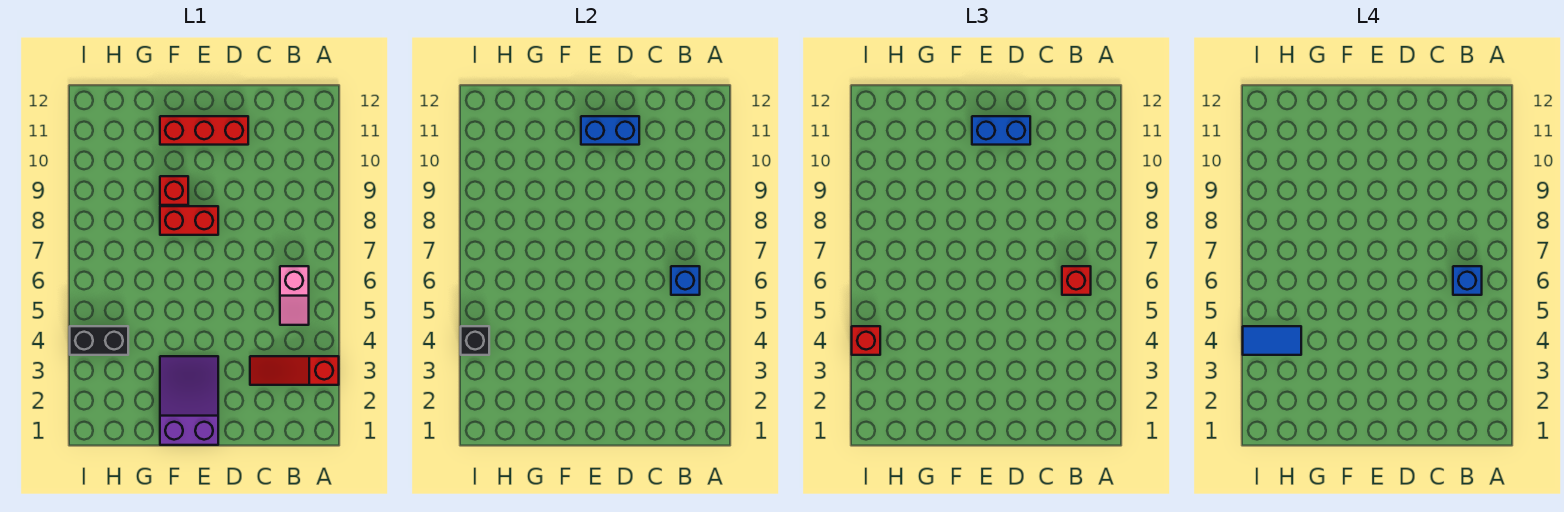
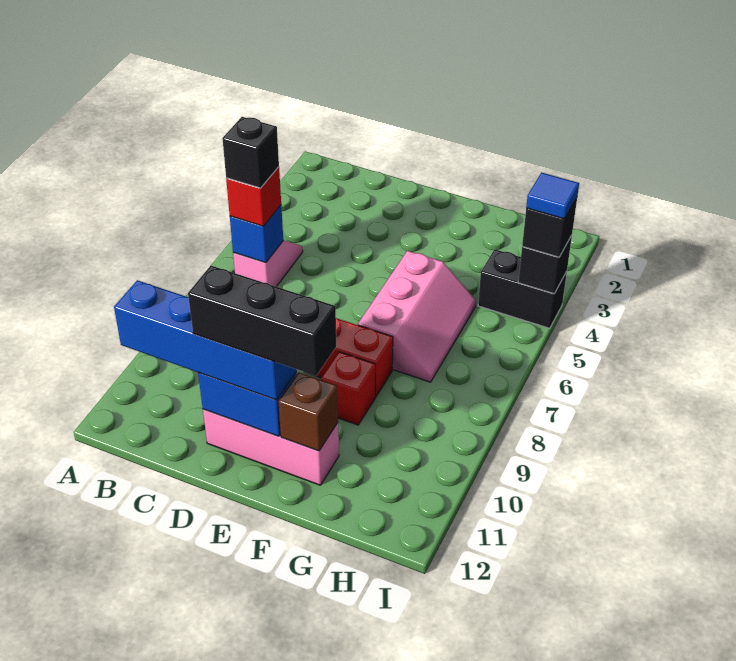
red slope A3:C3 level 1 top A -> none
blue brick B6 level 4 -> black brick B6 level 4
red brick D11:F11 level 1 -> pink brick D11:F11 level 1
blue brick D11:E11 level 3 -> blue brick B11:E11 level 3
none -> black brick D11:F11 level 4
purple slope E1:F3 level 1 top 1 -> none
none -> pink slope F5:G7 level 1 top F
none -> brown brick F11 level 2
blue tile H4:I4 level 4 -> blue tile I4 level 4
red brick I4 level 3 -> black brick I4 level 3

